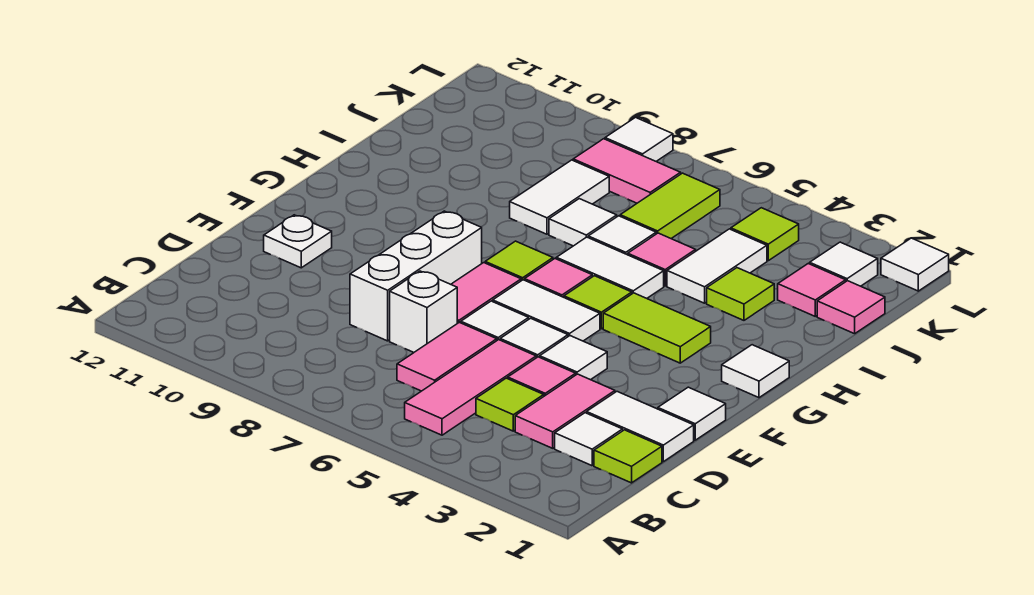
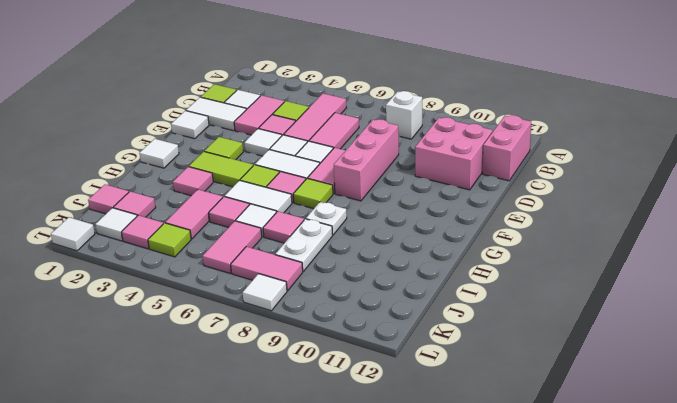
none -> pink brick B12:C12 level 1
none -> pink brick C10:D11 level 1
white brick D7 level 1 -> white brick B8 level 1
white brick D8:F8 level 1 -> pink brick D8:F8 level 1
white plate E11 level 1 -> white plate H8 level 1
none -> pink tile H3 level 1
lime tile I3 level 1 -> lime tile F3 level 1
white tile I4:J4 level 1 -> pink tile I4:J4 level 1
white tile I7 level 1 -> pink tile I7 level 1
white tile I8:J8 level 1 -> white plate I8:J8 level 1
lime tile J6:K6 level 1 -> pink tile J6:K6 level 1
none -> pink tile K3 level 1

